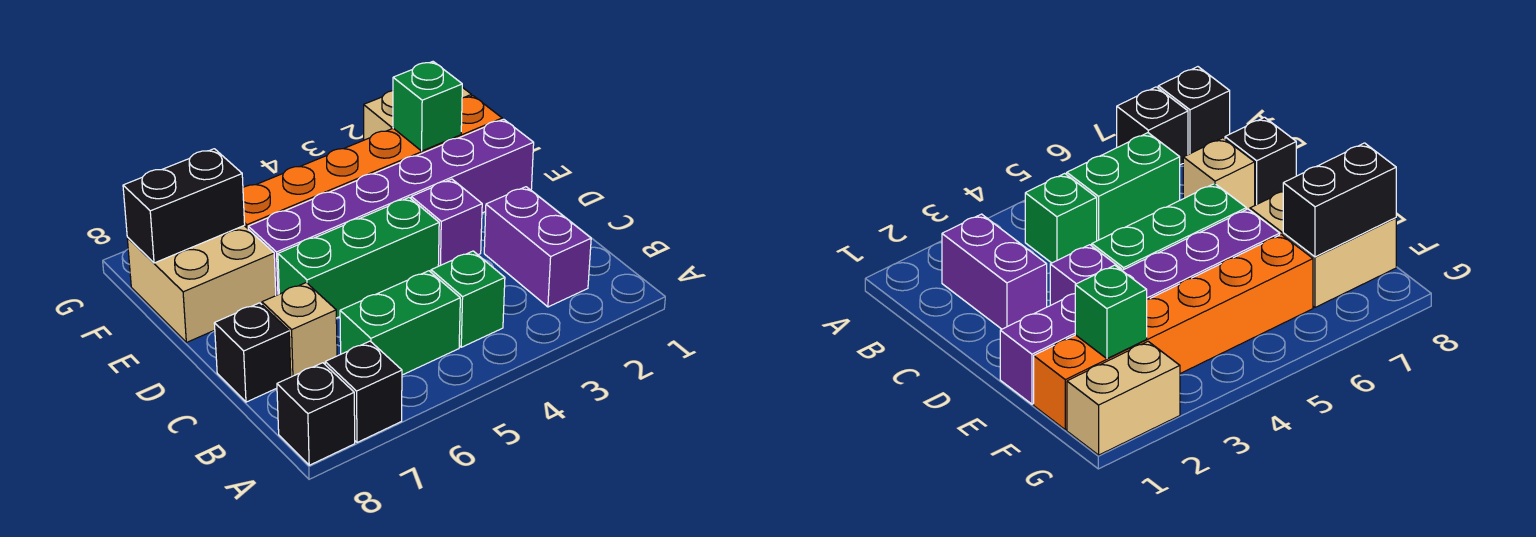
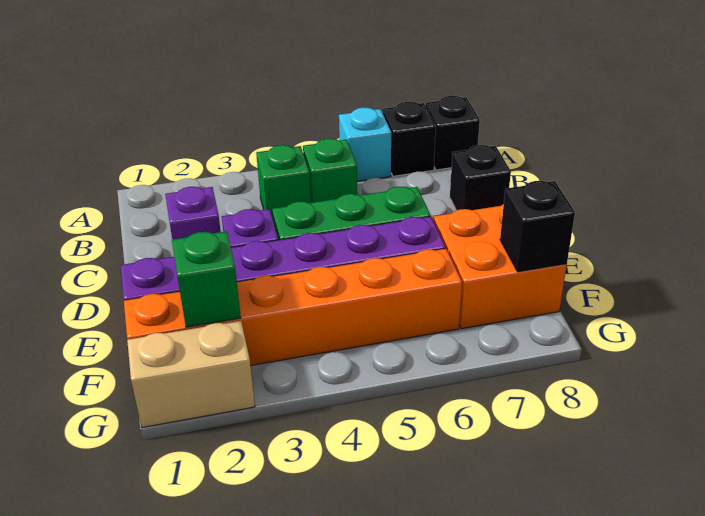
none -> cyan brick A6 level 1
purple brick B2:C2 level 1 -> purple brick C2 level 1
green brick B5:B6 level 1 -> green brick B5 level 1
tan brick C7 level 1 -> none
tan brick E7:F8 level 1 -> orange brick E7:F8 level 1
black brick F7:F8 level 2 -> black brick F8 level 2

